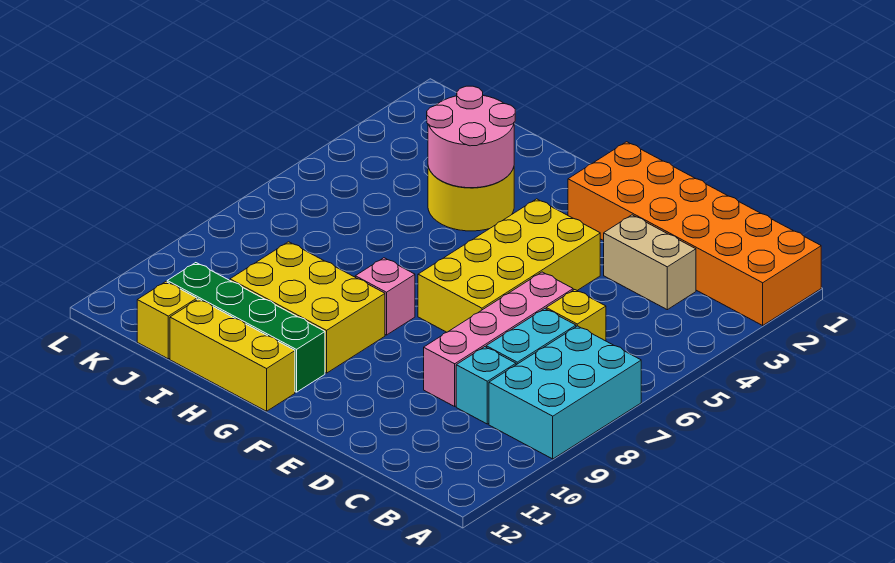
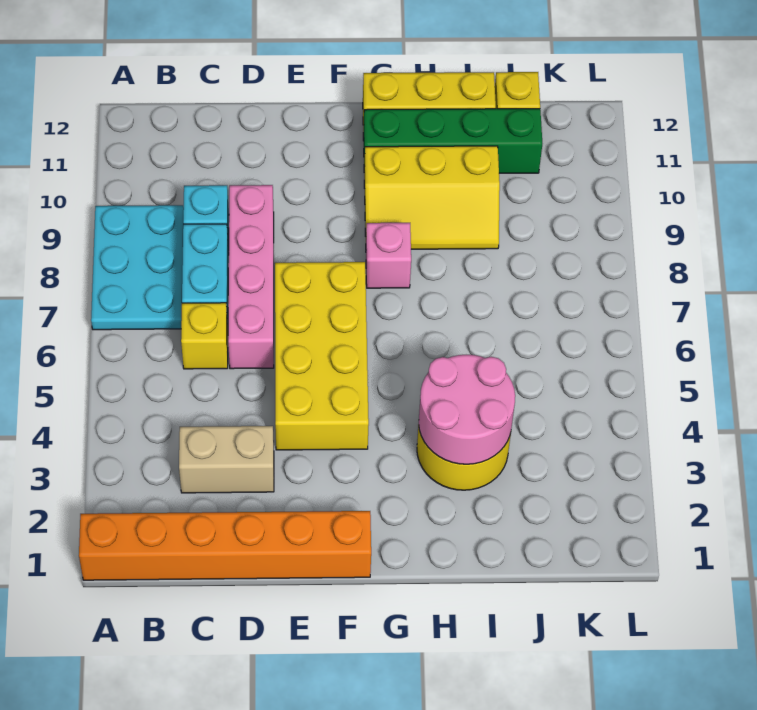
orange brick A1:F2 level 1 -> orange brick A1:F1 level 1
cyan brick A7:B9 level 1 -> cyan plate A7:B9 level 1
yellow brick G9:I10 level 1 -> yellow slope G9:I10 level 1 top 10

